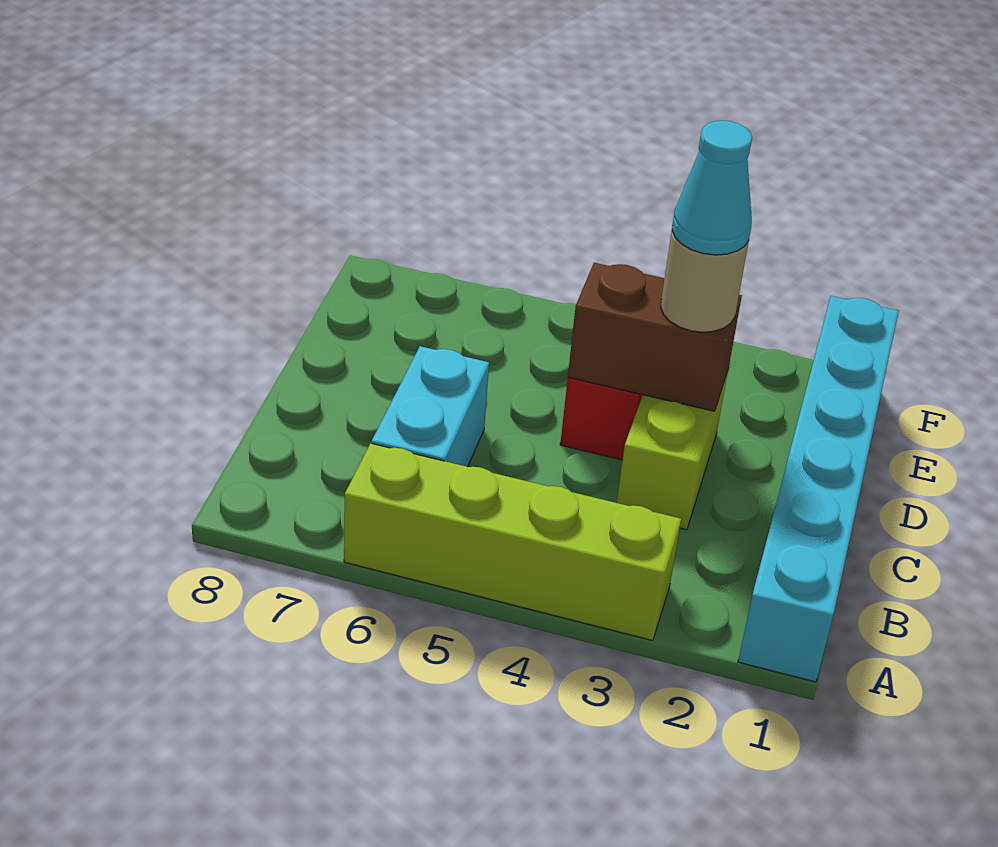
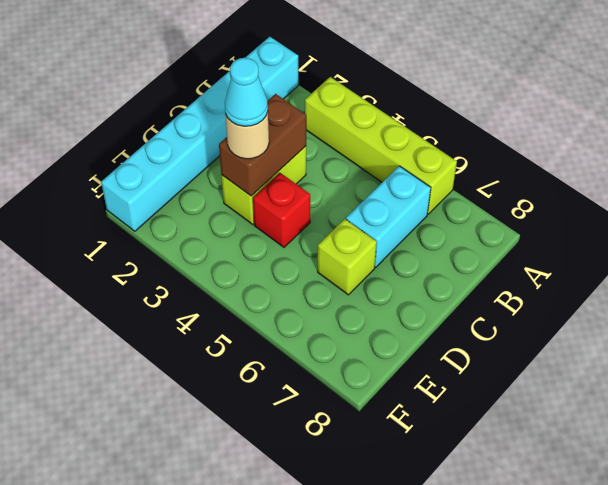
brown brick D3:D4 level 2 -> brown brick C3:D3 level 2
none -> lime brick D6 level 1

